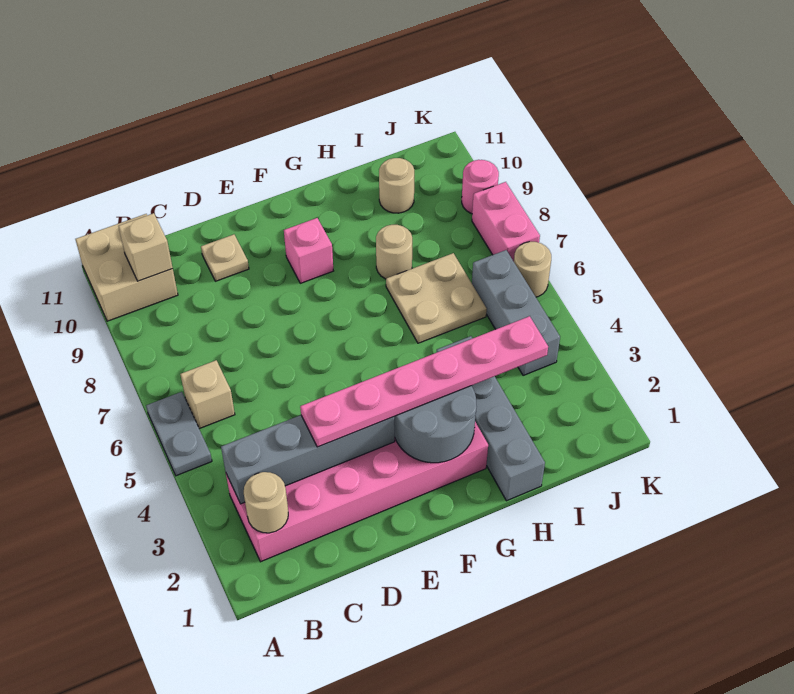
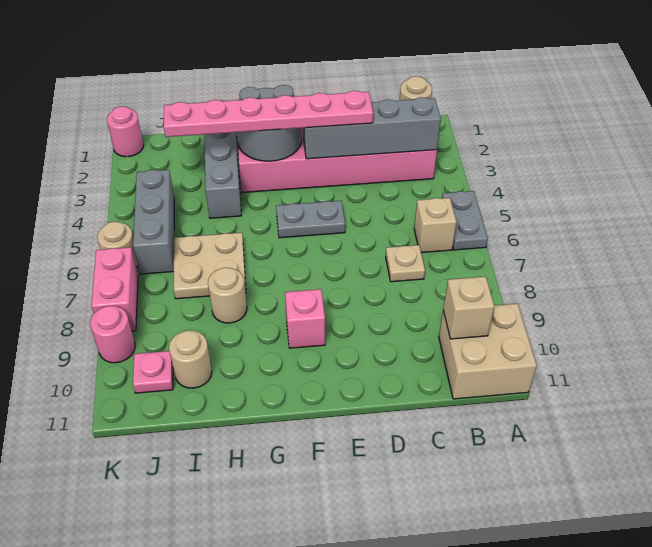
tan plate D10 level 1 -> tan plate C7 level 1
none -> grey plate E5:F5 level 1
none -> pink plate J10 level 1
none -> pink round brick K1 level 1

